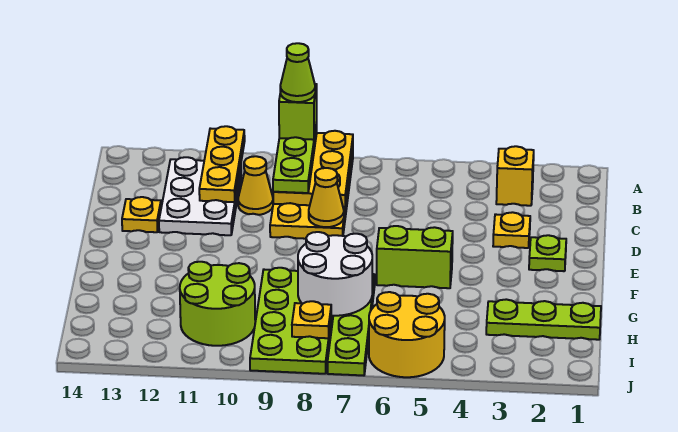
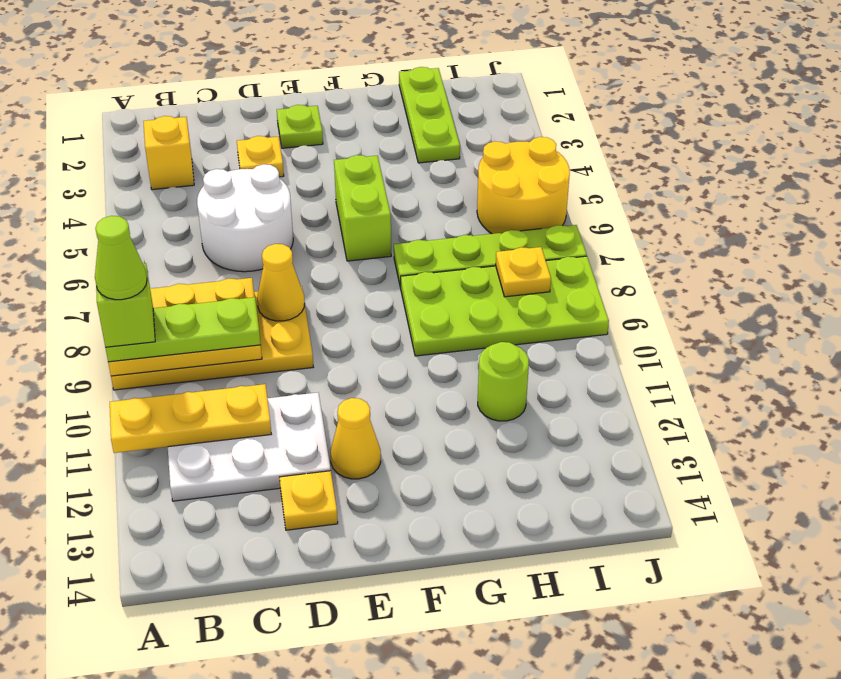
yellow cone C10 level 1 -> yellow cone E12 level 1
white round brick G7:H8 level 2 -> white round brick C5:D6 level 1
lime round brick H10:I11 level 1 -> lime round brick H11 level 1

